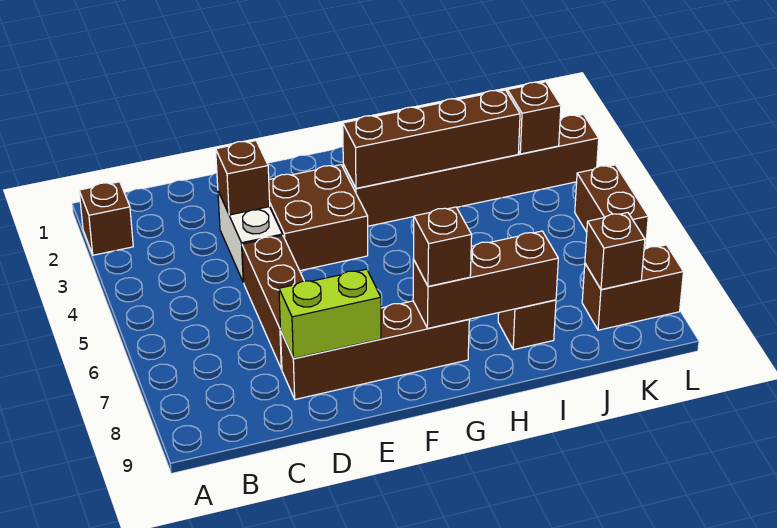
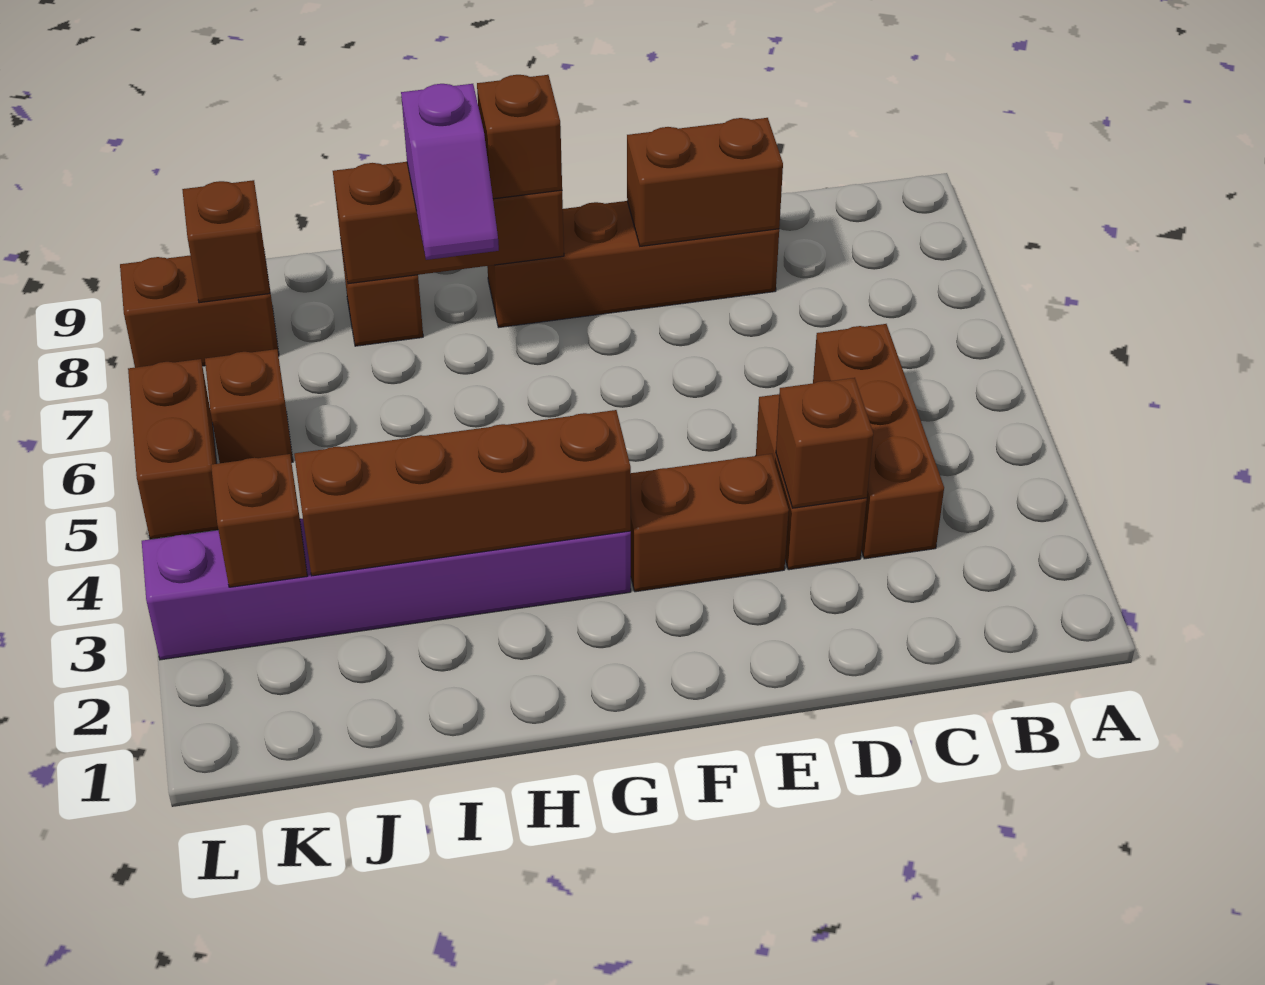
brown brick A2 level 1 -> brown brick K6 level 1
white brick D3:D4 level 1 -> brown brick D3:D4 level 1
brown brick D5:D7 level 1 -> brown brick C3:C5 level 1
lime brick D8:E8 level 2 -> brown brick D8:E8 level 2
brown brick E3:F4 level 1 -> brown brick E3:F3 level 1
brown brick G3:L3 level 1 -> purple brick G3:L3 level 1
none -> purple slope H7:H8 level 3 top 8

